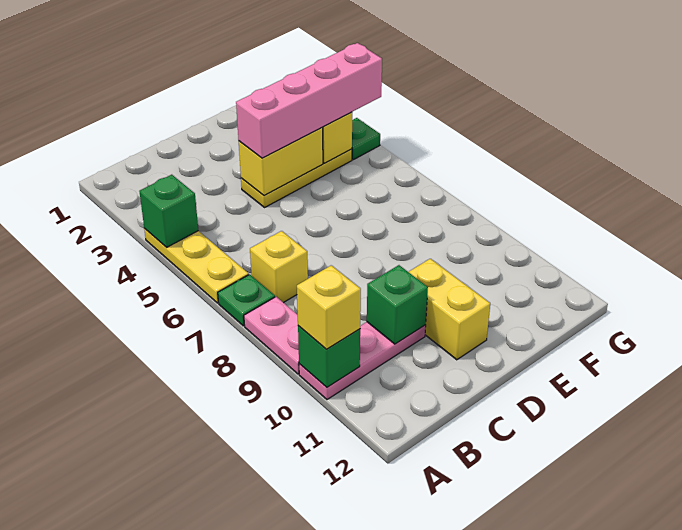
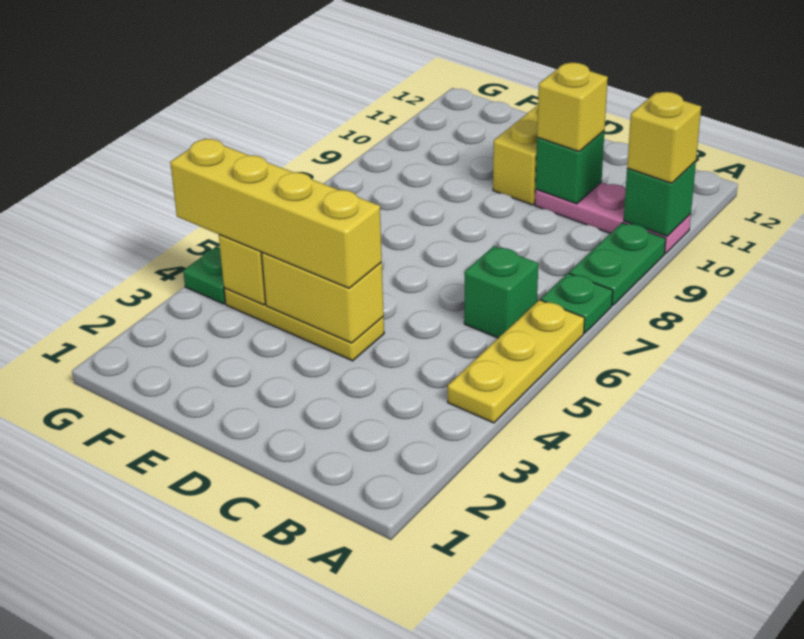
green brick A4 level 2 -> green brick B6 level 1
pink plate A8:A9 level 1 -> green plate A8:A9 level 1
yellow brick B7 level 1 -> yellow brick C10 level 3
pink brick D4:G4 level 3 -> yellow brick D4:G4 level 3

